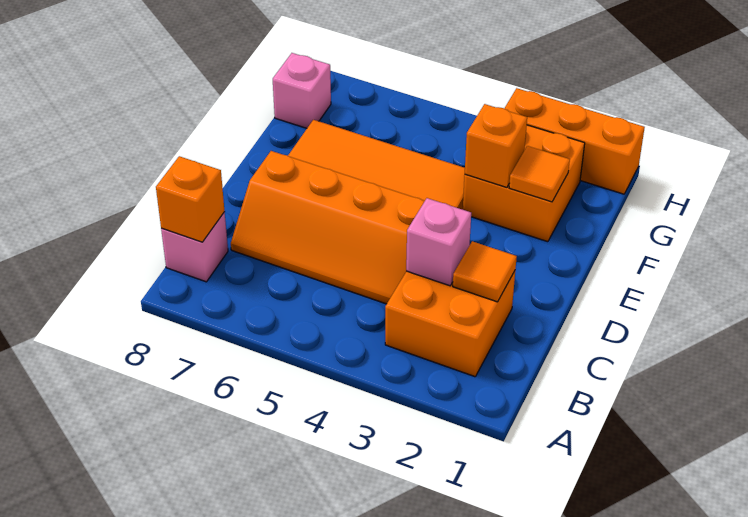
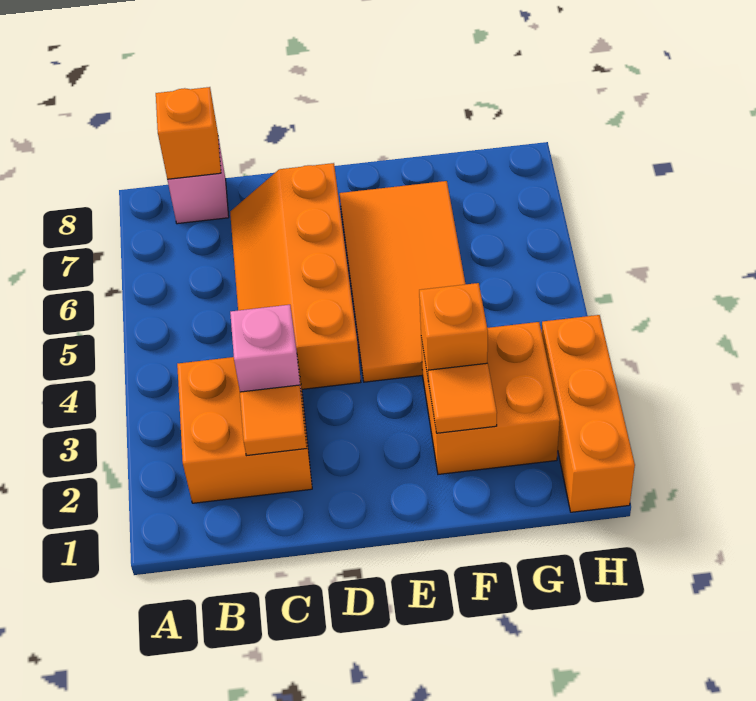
pink brick G8 level 1 -> none

